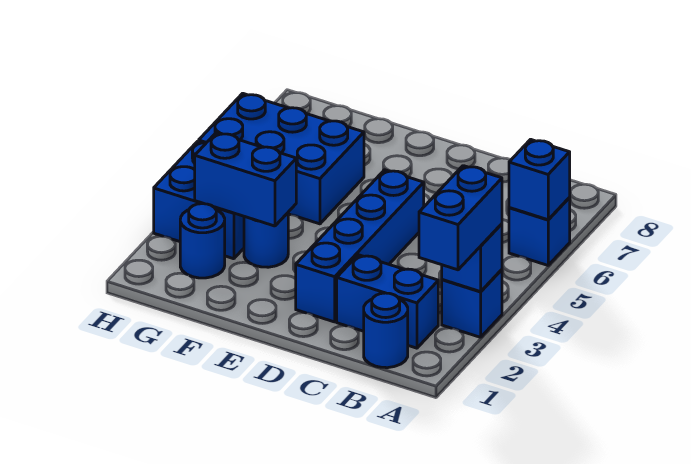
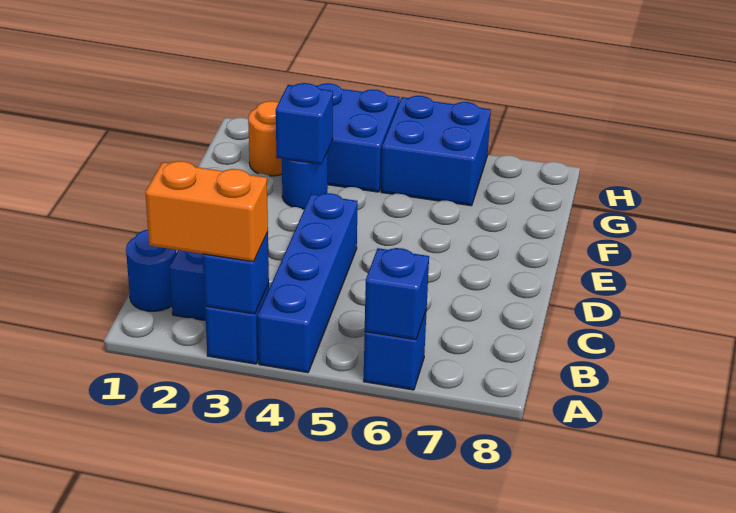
blue brick A2:A3 level 3 -> orange brick A2:A3 level 3
blue brick D2:D5 level 1 -> blue brick A4:D4 level 1
blue brick F3:G3 level 2 -> blue brick F3 level 2
blue brick F5:H6 level 1 -> blue brick G5:H6 level 1
blue round brick G2 level 1 -> orange round brick G2 level 1

